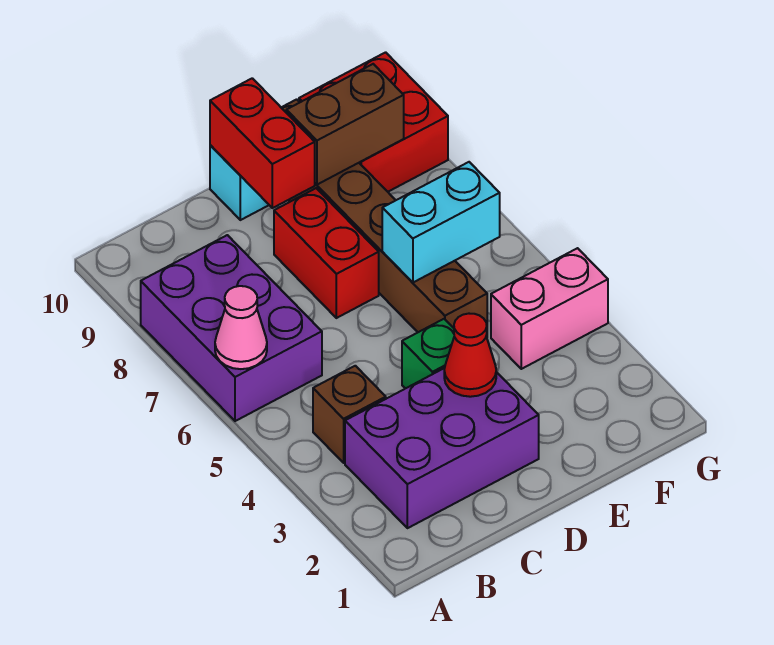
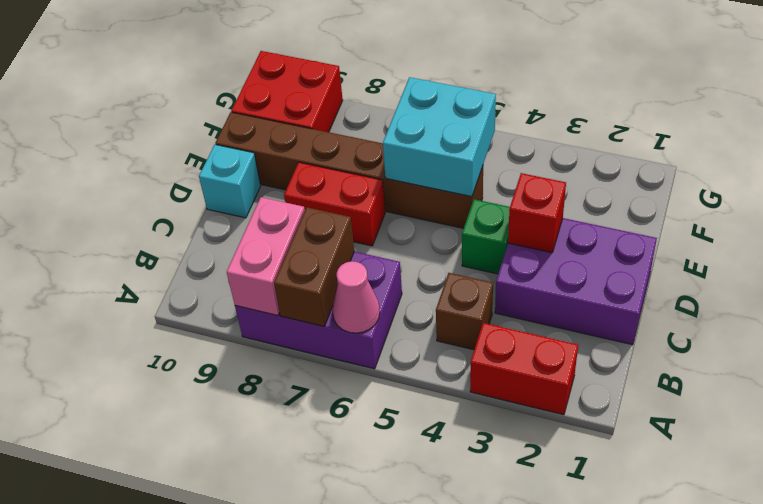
purple brick B2:D3 level 1 -> purple brick C1:D3 level 1
red cone D3 level 2 -> red brick D3 level 2
red brick D9:D10 level 2 -> red brick A2:A3 level 1
cyan brick E6:F6 level 2 -> cyan brick E5:F6 level 2
brown brick E9:F9 level 2 -> brown brick A7:B7 level 2
pink brick F4:G4 level 1 -> pink brick A8:B8 level 2

